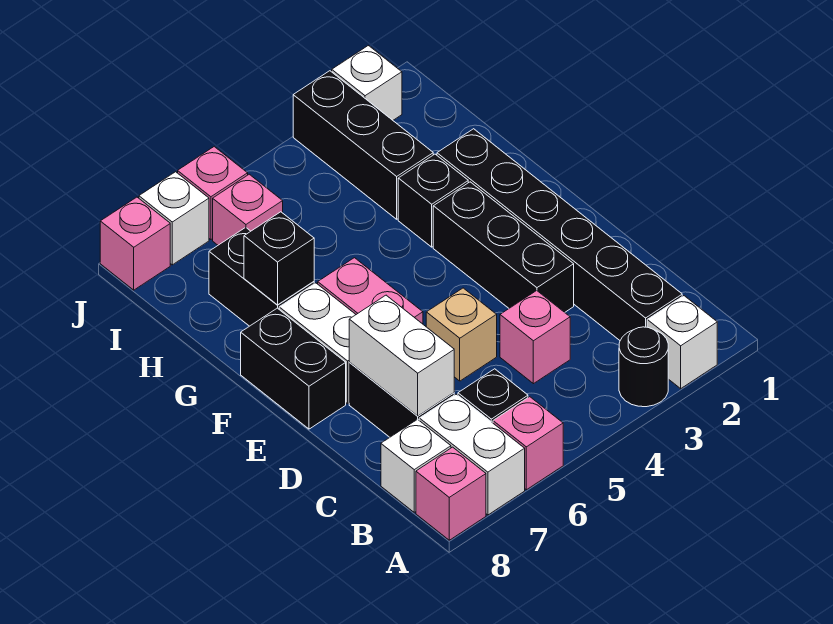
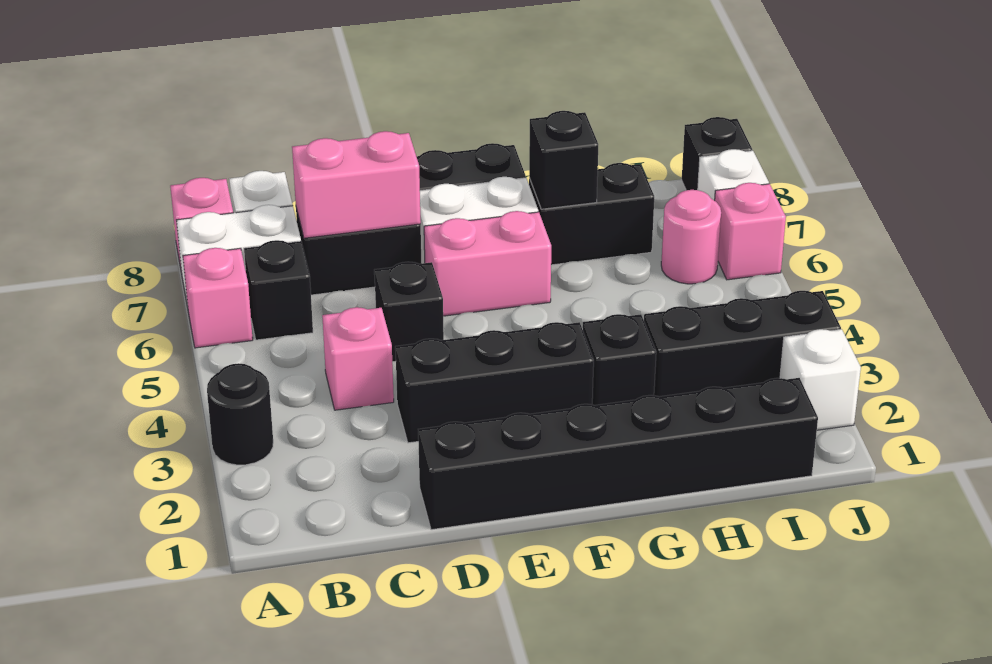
white brick A2 level 1 -> none
black brick B2:G2 level 1 -> black brick D1:I1 level 1
white brick C7:D7 level 2 -> pink brick C7:D7 level 2
tan brick D5 level 1 -> black brick D5 level 1
pink brick I6 level 1 -> pink round brick I6 level 1
pink brick J8 level 1 -> black brick J8 level 1

